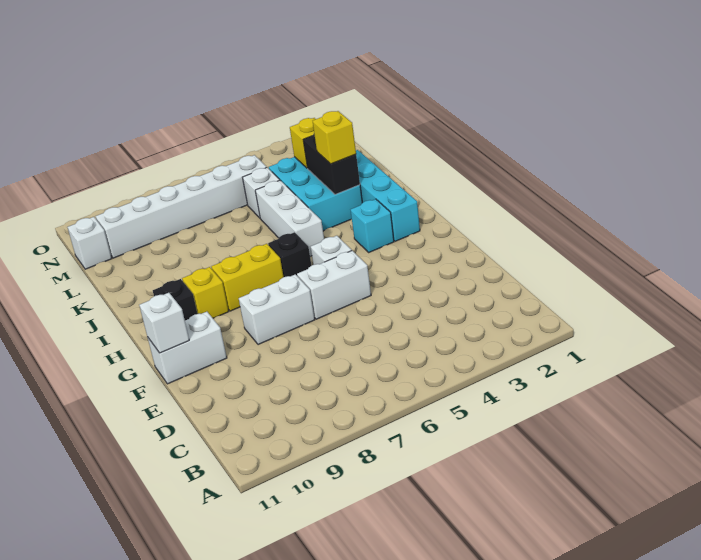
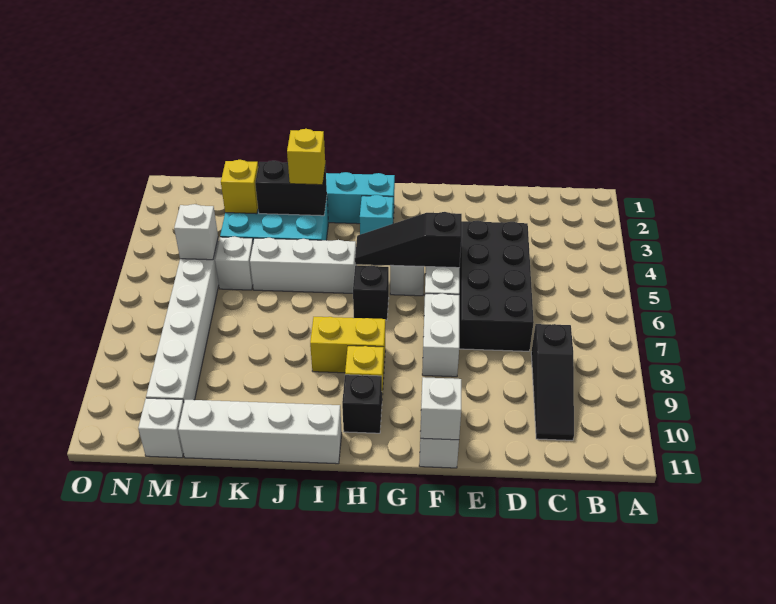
none -> black slope C8:C10 level 1 top 8
none -> black brick D4:E7 level 1
none -> black slope F5:H5 level 2 top F
yellow brick H7:H8 level 1 -> yellow brick H8:I8 level 1
none -> white brick I11:L11 level 1
none -> white brick M5 level 2

